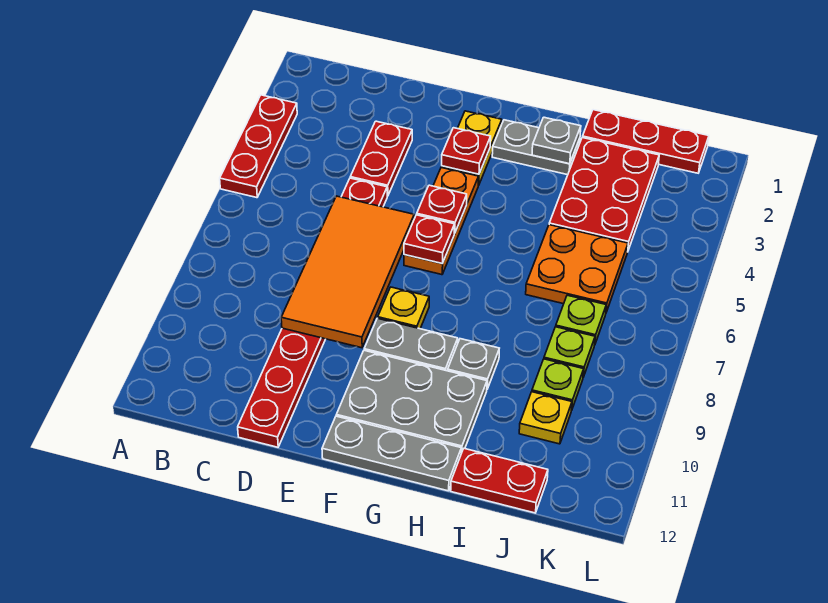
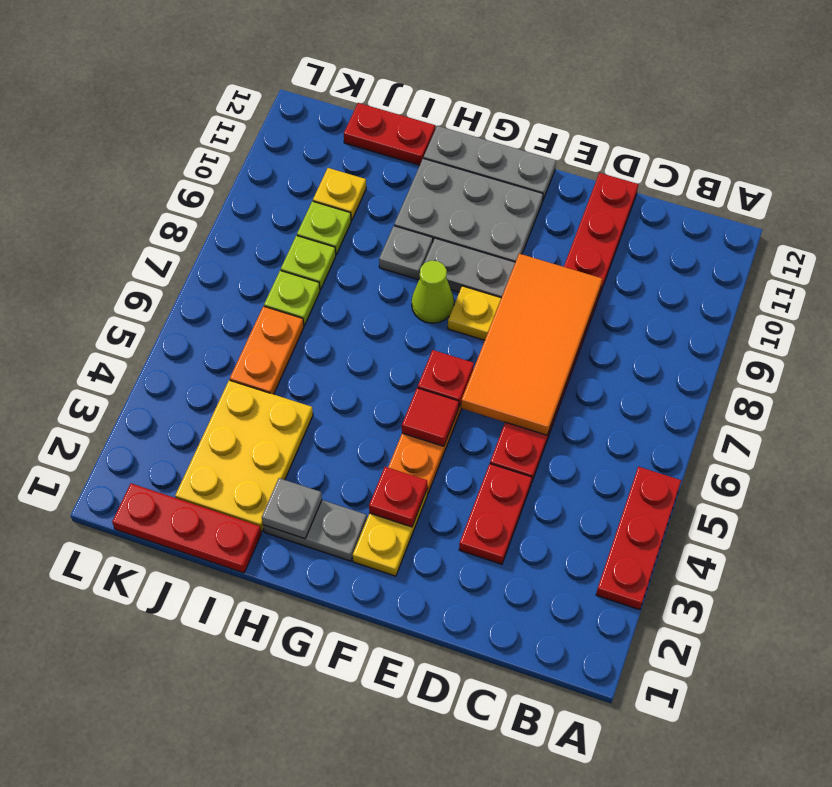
red plate F5 level 2 -> red tile F5 level 2
none -> lime cone G8 level 1
red plate I2:J4 level 1 -> yellow plate I2:J4 level 1
orange plate I5:J6 level 1 -> orange plate J5:J6 level 1

